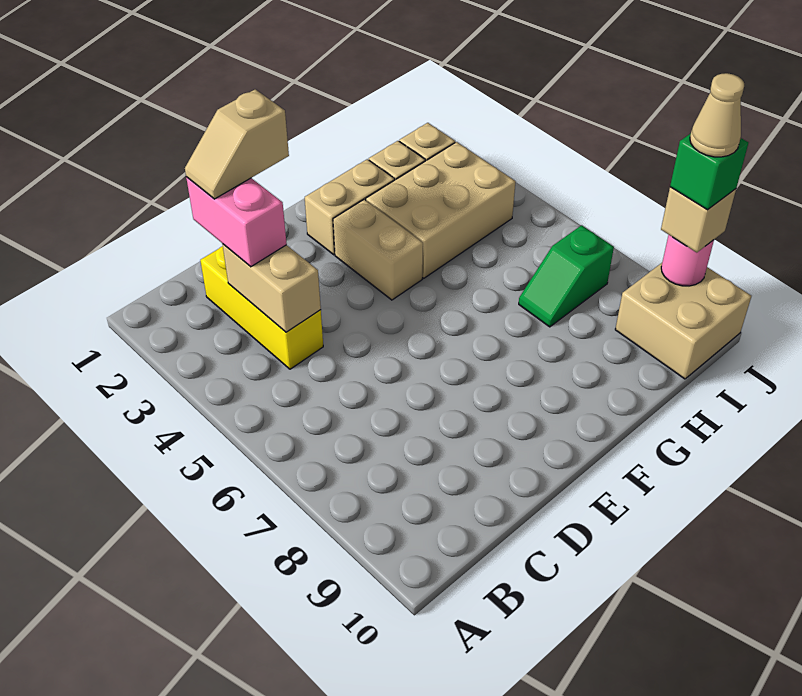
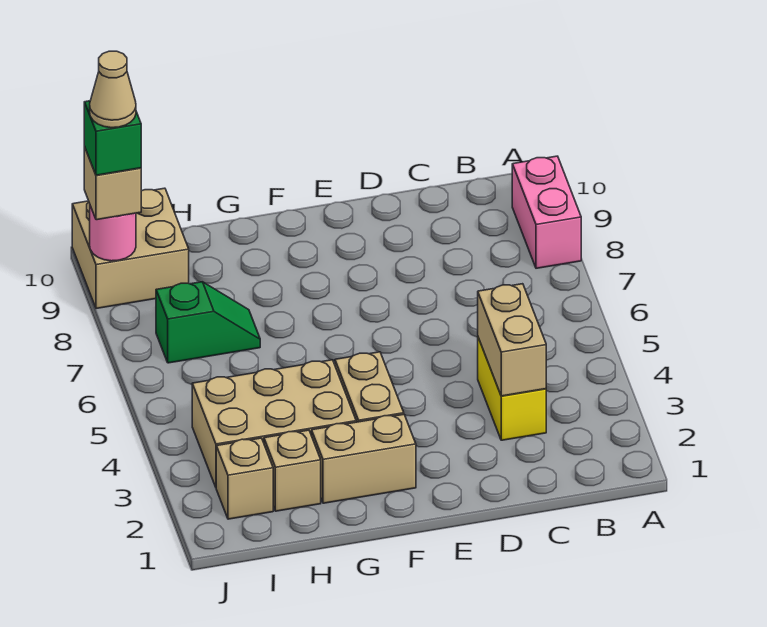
yellow brick C2:C4 level 1 -> yellow brick C3:C4 level 1
pink brick C2:C3 level 3 -> pink brick A8:A9 level 1
tan slope C2:D2 level 4 top D -> none

